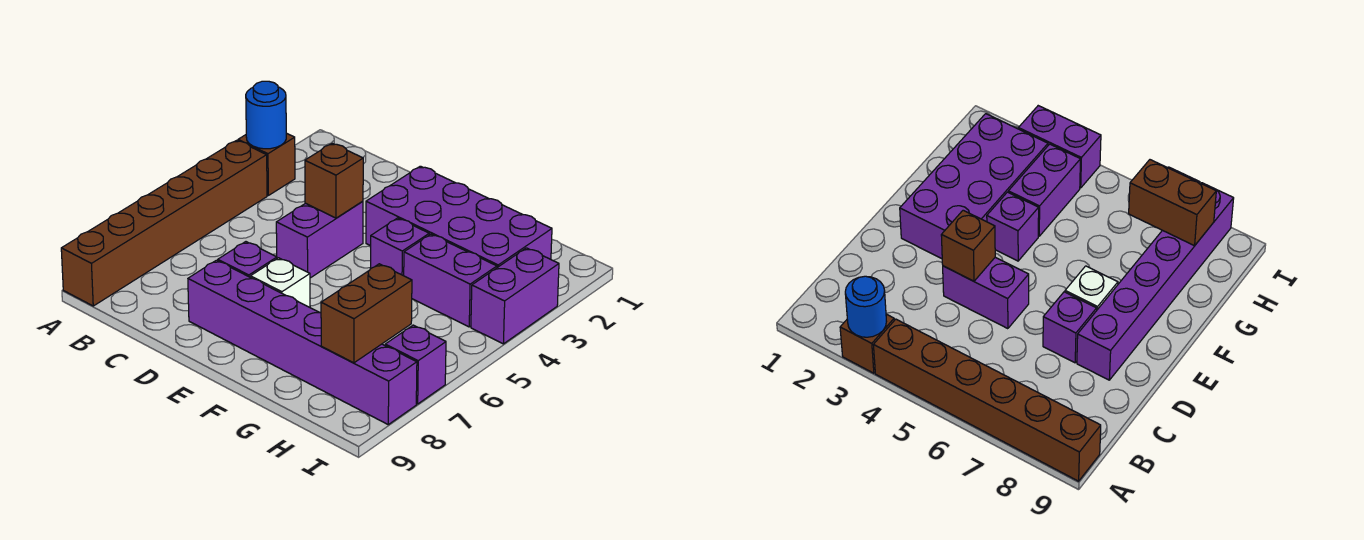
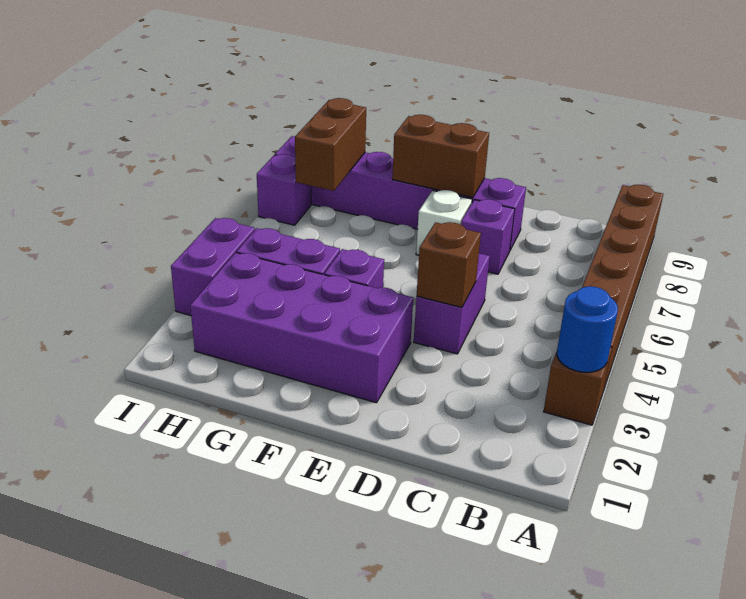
none -> brown brick E8:F8 level 2

